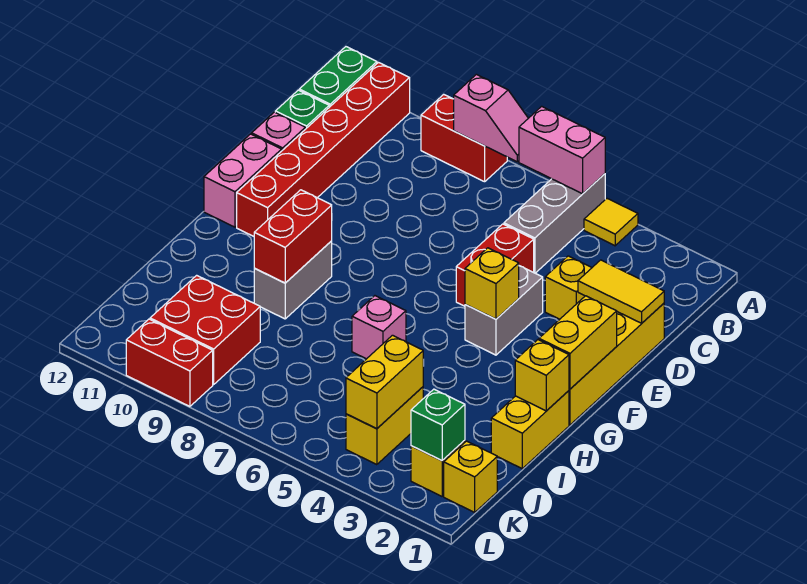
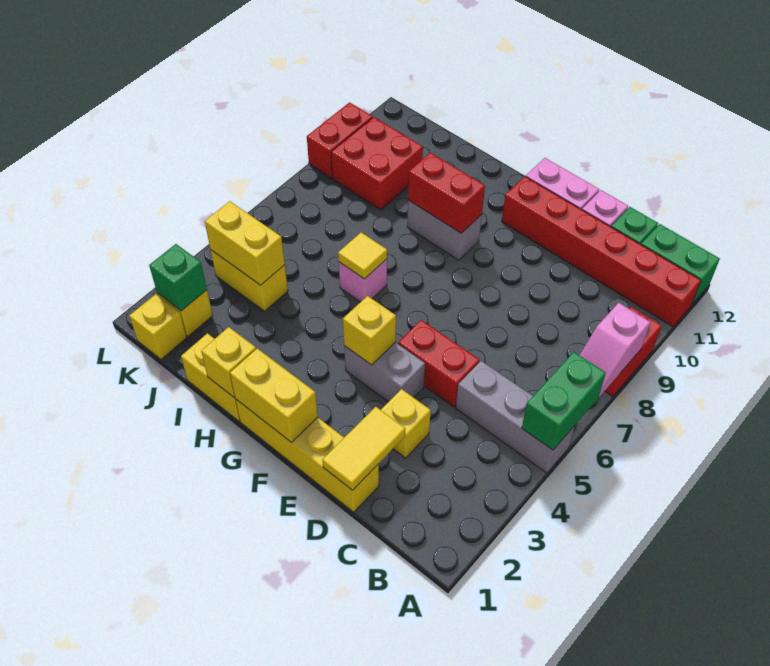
yellow tile A4 level 1 -> yellow tile H6 level 2
pink brick A5:A6 level 2 -> green brick A5:A6 level 2

